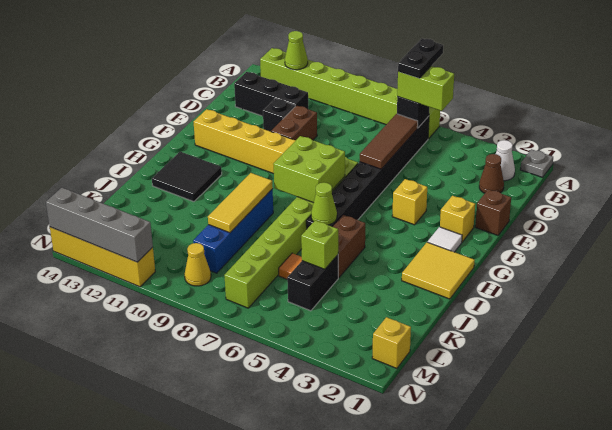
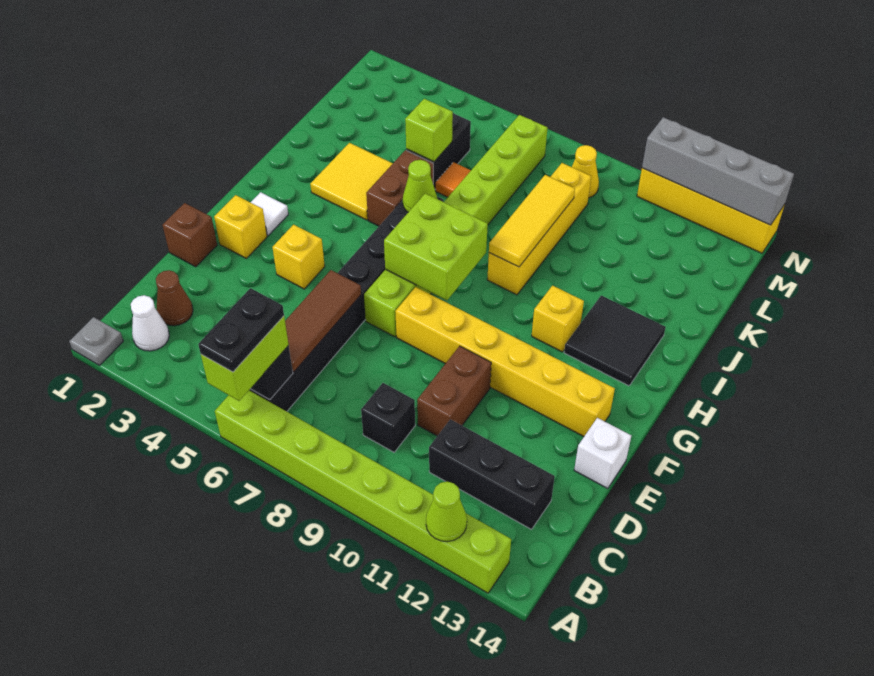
lime brick B5:B6 level 3 -> lime brick A6:B6 level 3
black brick D11 level 1 -> black brick C9 level 1
none -> white brick E14 level 1
yellow tile H1:I2 level 1 -> yellow tile I3:J4 level 1
blue brick I9:L9 level 1 -> yellow brick I9:L9 level 1
yellow brick M1 level 1 -> yellow brick H11 level 1

